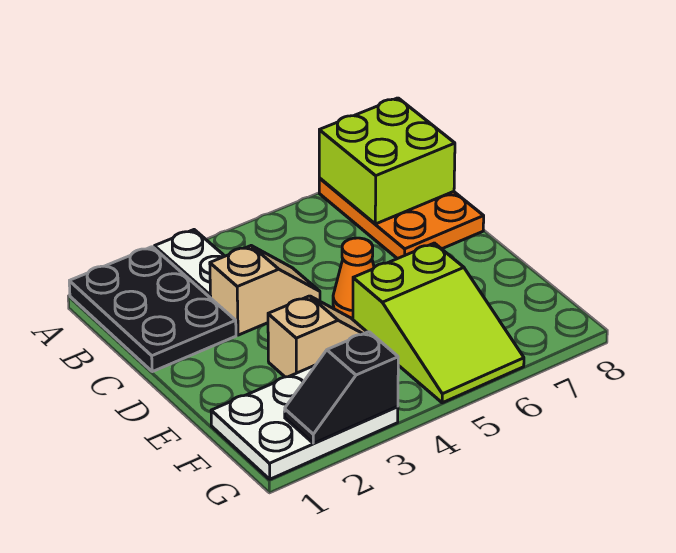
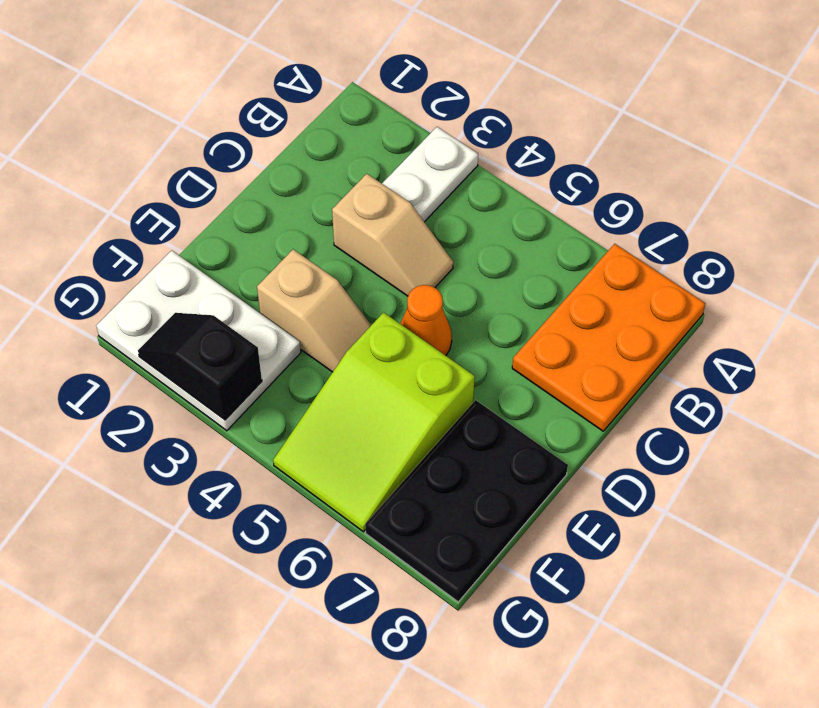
black plate A1:C2 level 1 -> black plate E7:G8 level 1
lime brick A7:B8 level 2 -> none

